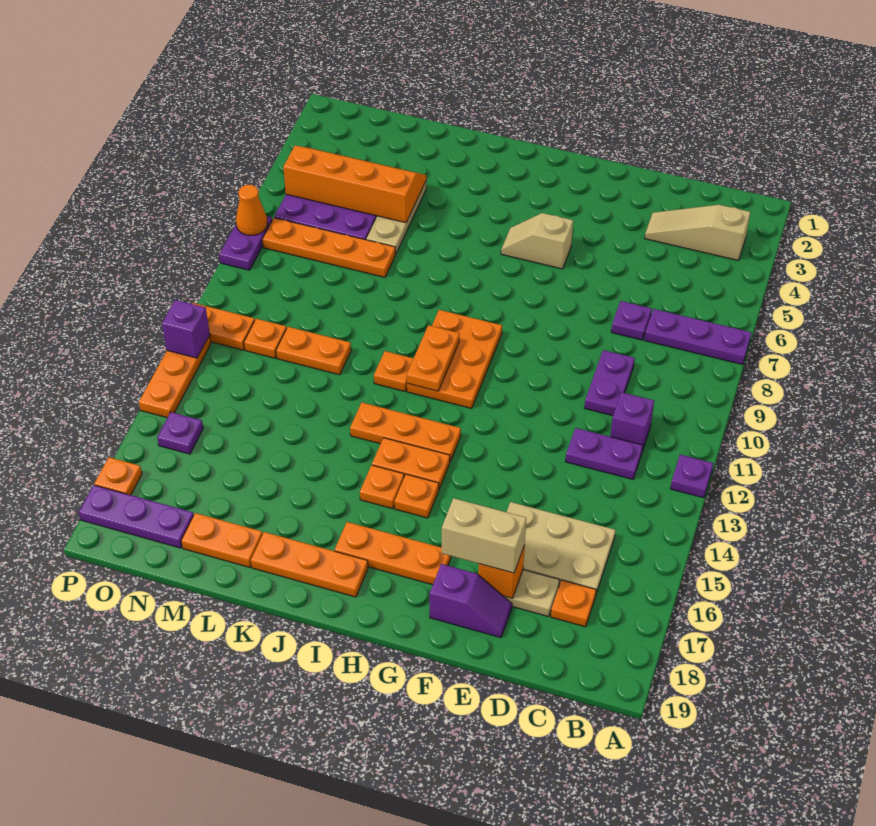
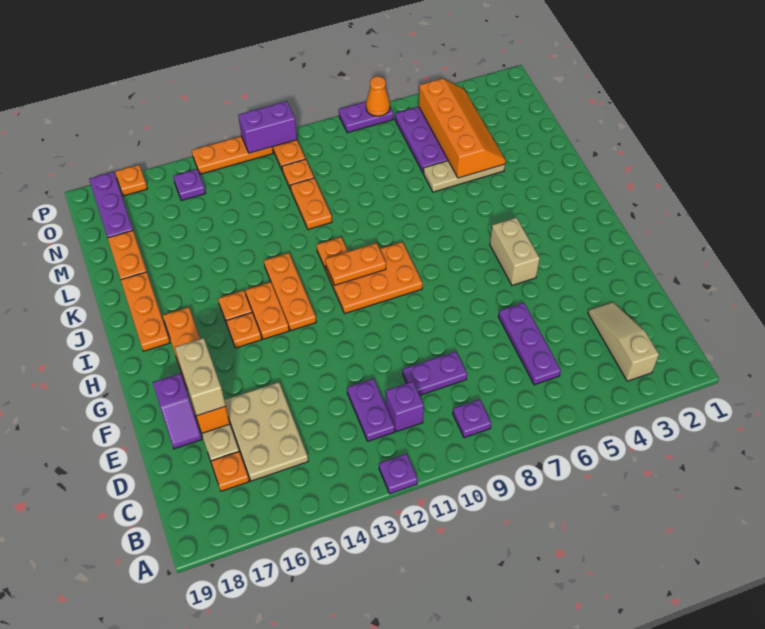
purple plate A7:C7 level 1 -> purple plate C6:E6 level 1
purple plate D7 level 1 -> purple plate B9 level 1
tan slope G5:H5 level 1 top G -> tan brick G5:H5 level 1
orange plate L7:O7 level 1 -> none
purple brick P12 level 2 -> purple brick P11:P12 level 2

